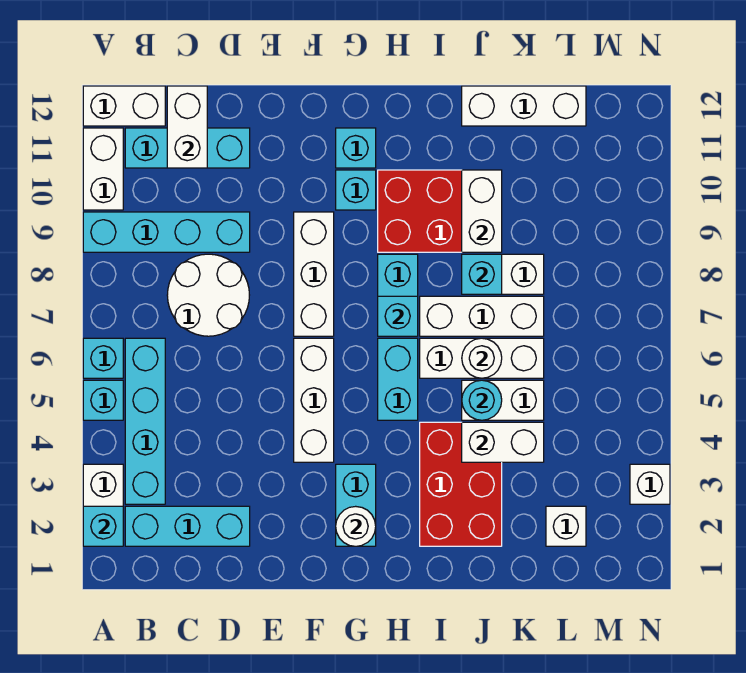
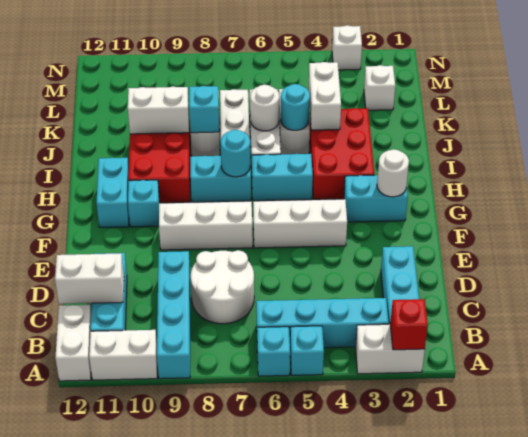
cyan brick A2 level 2 -> red brick A2 level 2
cyan brick G11 level 1 -> cyan brick G11:H11 level 1
cyan brick H7 level 2 -> cyan round brick H7 level 2
red brick I2:J4 level 1 -> red brick H3:J4 level 1
white brick J12:L12 level 1 -> none

